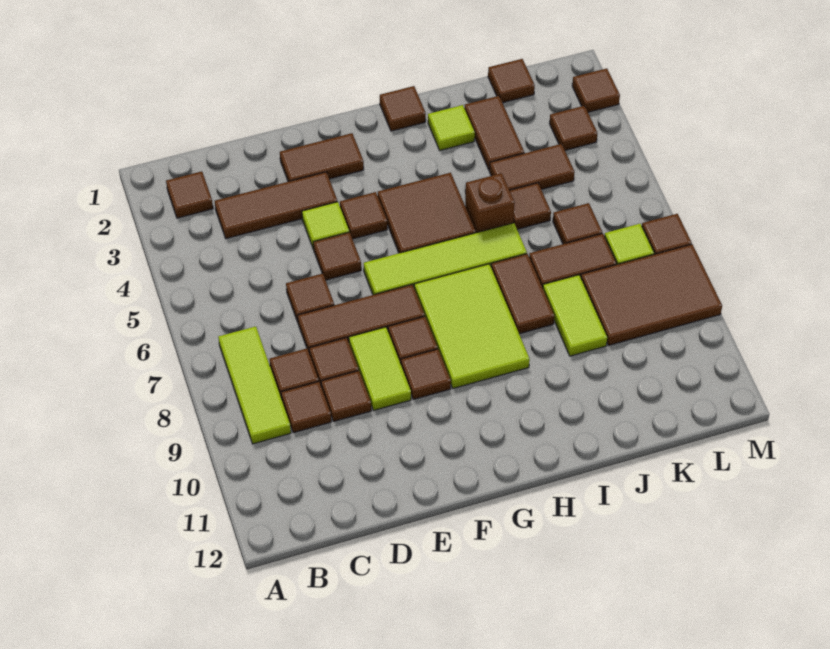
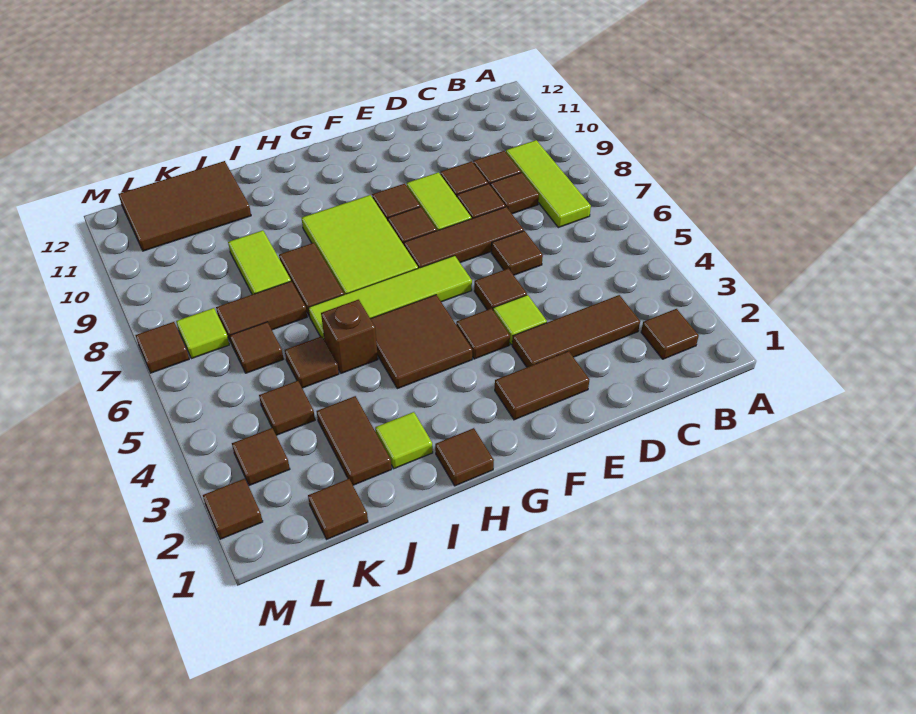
brown tile J4:K4 level 1 -> brown tile K4 level 1
brown tile K8:M9 level 1 -> brown tile J11:L12 level 1

